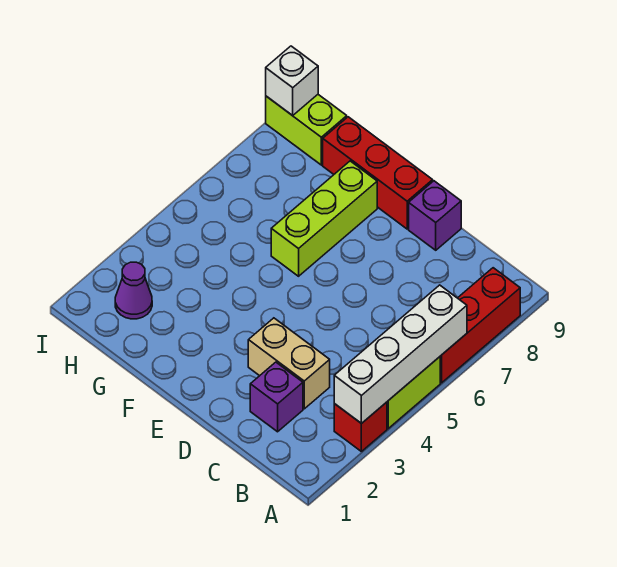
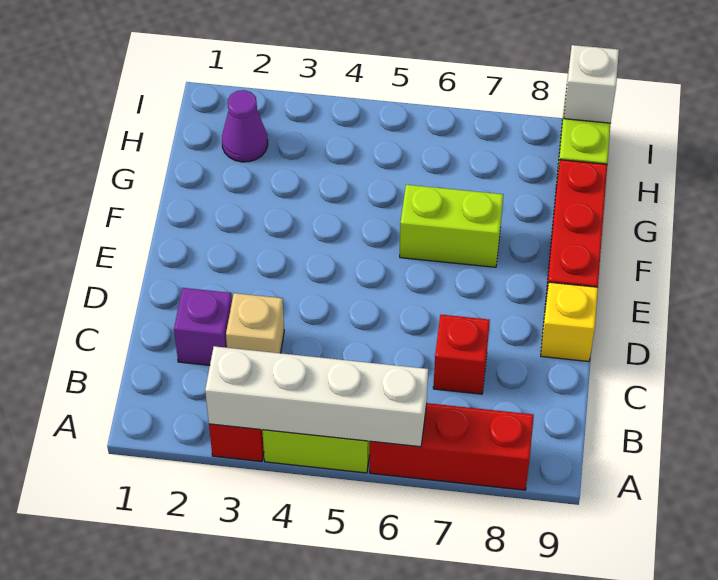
tan brick C3:D3 level 1 -> tan brick C3 level 1
none -> red brick C7 level 1
purple brick D9 level 1 -> yellow brick D9 level 1
lime brick F6:F8 level 1 -> lime brick F6:F7 level 1

